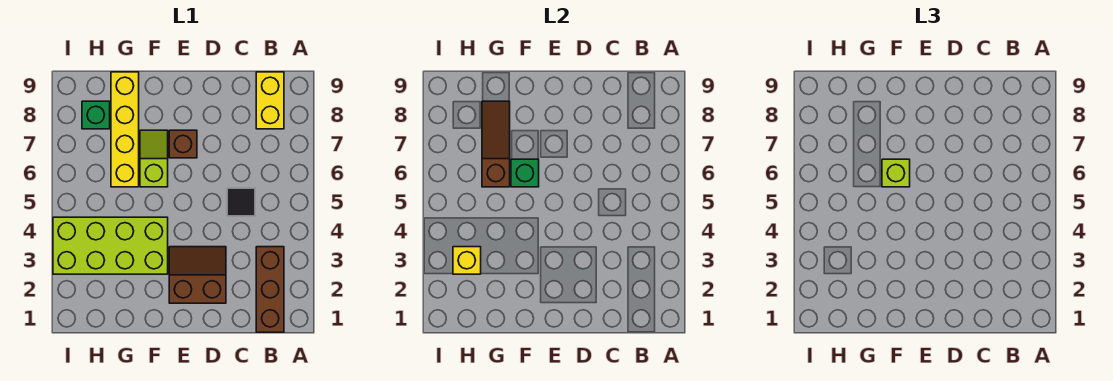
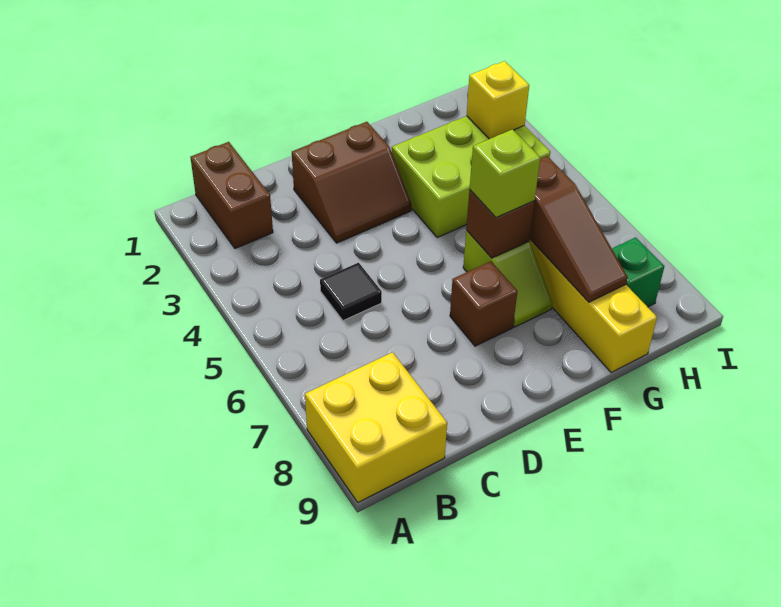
brown brick B1:B3 level 1 -> brown brick B1:B2 level 1
yellow brick B8:B9 level 1 -> yellow brick A8:B9 level 1
lime brick F3:I4 level 1 -> lime brick F3:H4 level 1
green brick F6 level 2 -> brown brick F6 level 2

